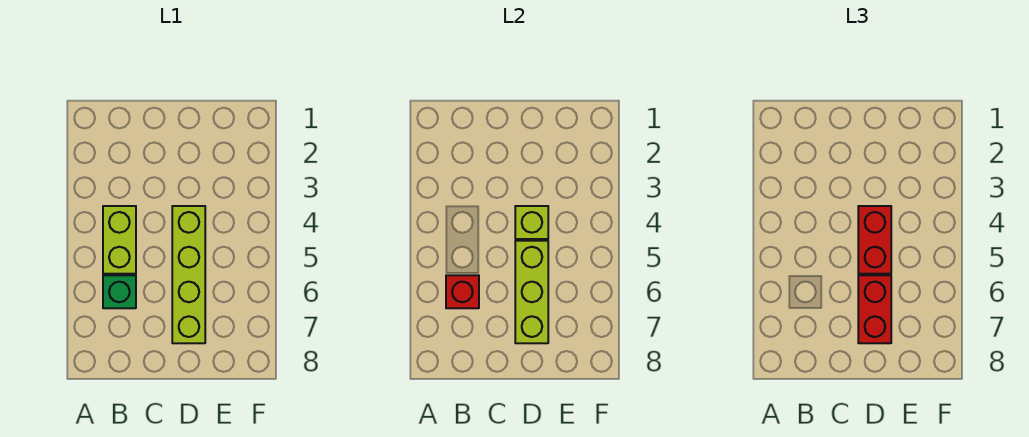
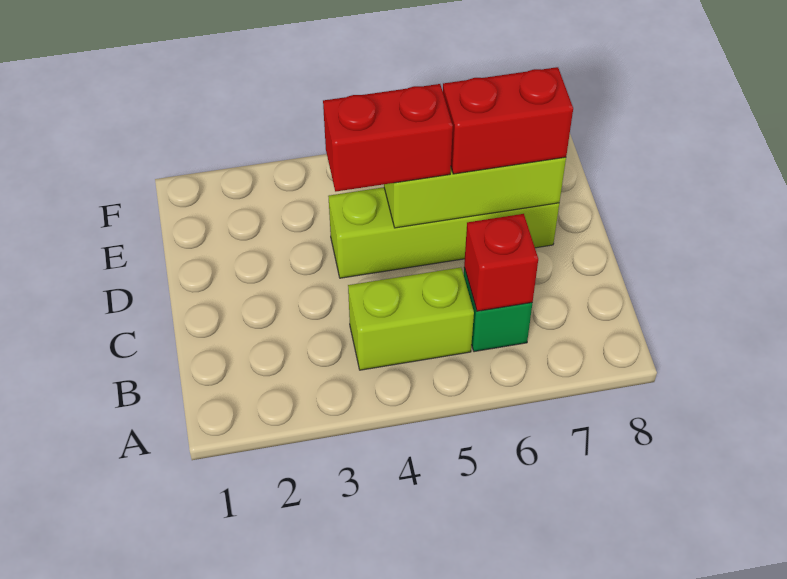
lime brick D4 level 2 -> none

